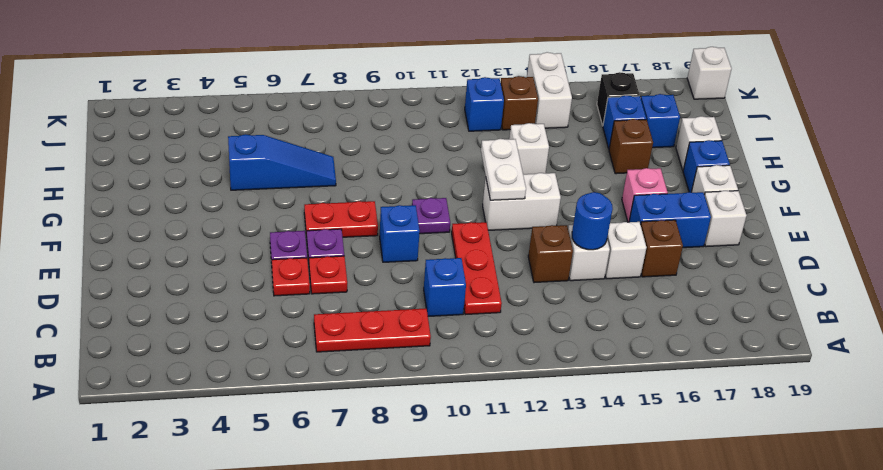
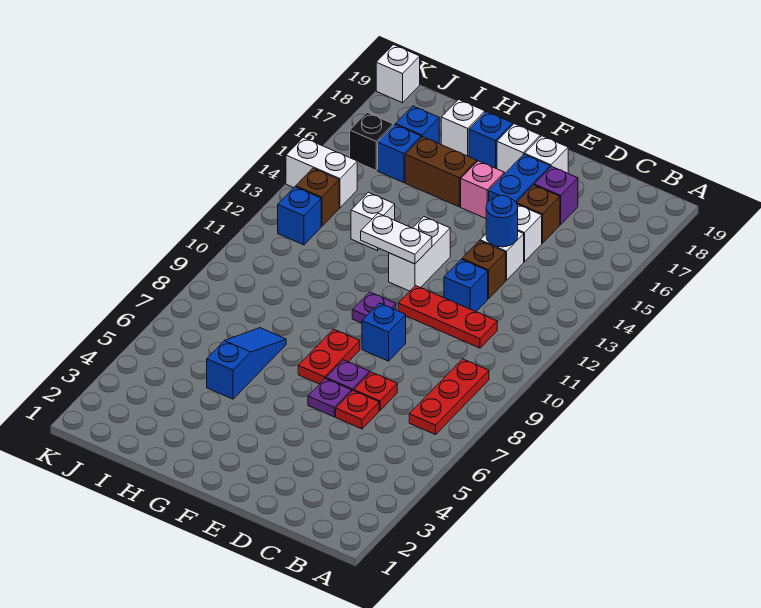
blue brick C10 level 1 -> blue brick D12 level 1
none -> purple brick D17 level 1
brown brick H16 level 1 -> brown brick G16:H16 level 1

